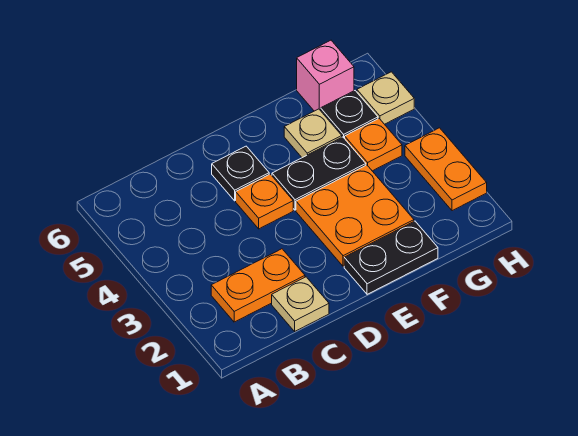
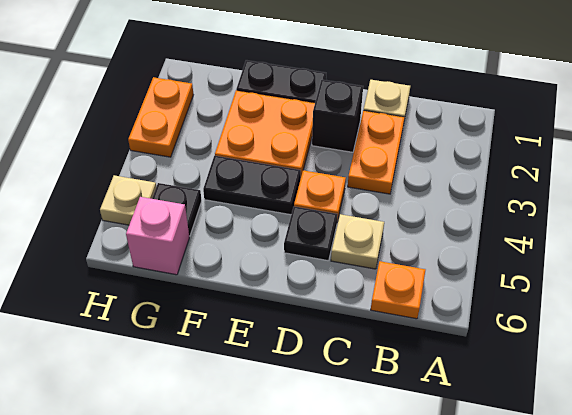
orange plate B2:C2 level 1 -> orange plate C2:C3 level 1
none -> black brick D2 level 1
tan plate F5 level 1 -> tan plate C5 level 1
orange plate G4 level 1 -> orange plate B6 level 1

